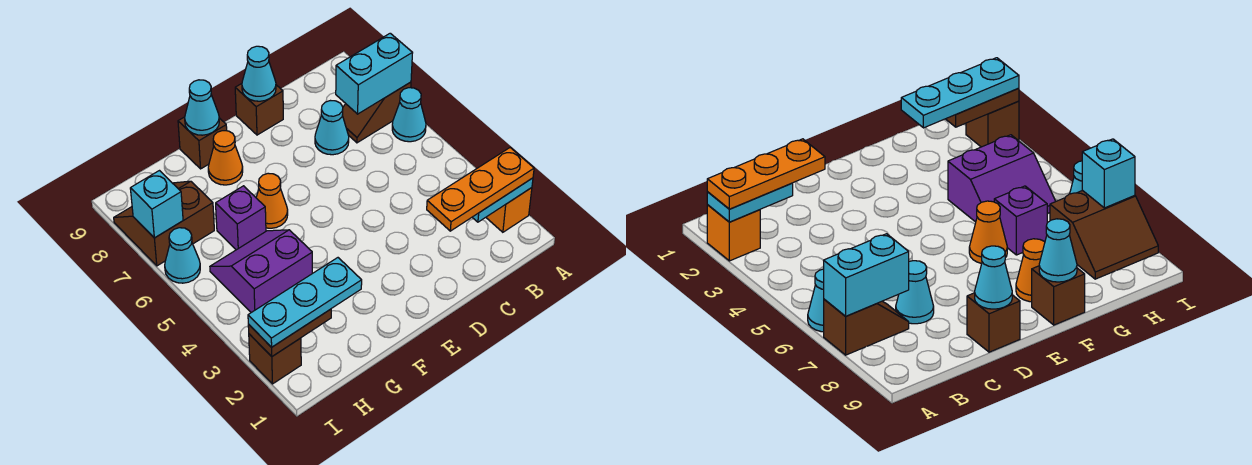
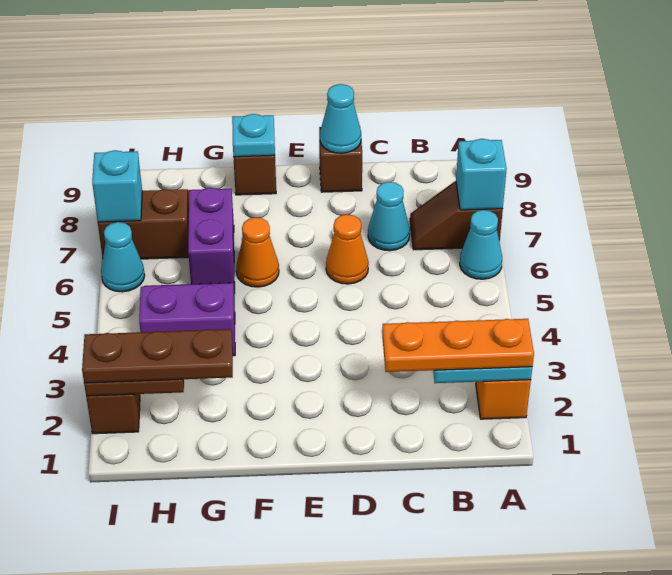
cyan brick A7:B7 level 2 -> cyan brick A7 level 2
orange cone F8 level 1 -> orange cone D6 level 1
cyan cone F9 level 2 -> cyan plate F9 level 2
cyan plate G2:I2 level 3 -> brown plate G2:I2 level 3
purple brick G6 level 1 -> purple brick G6:G7 level 1

